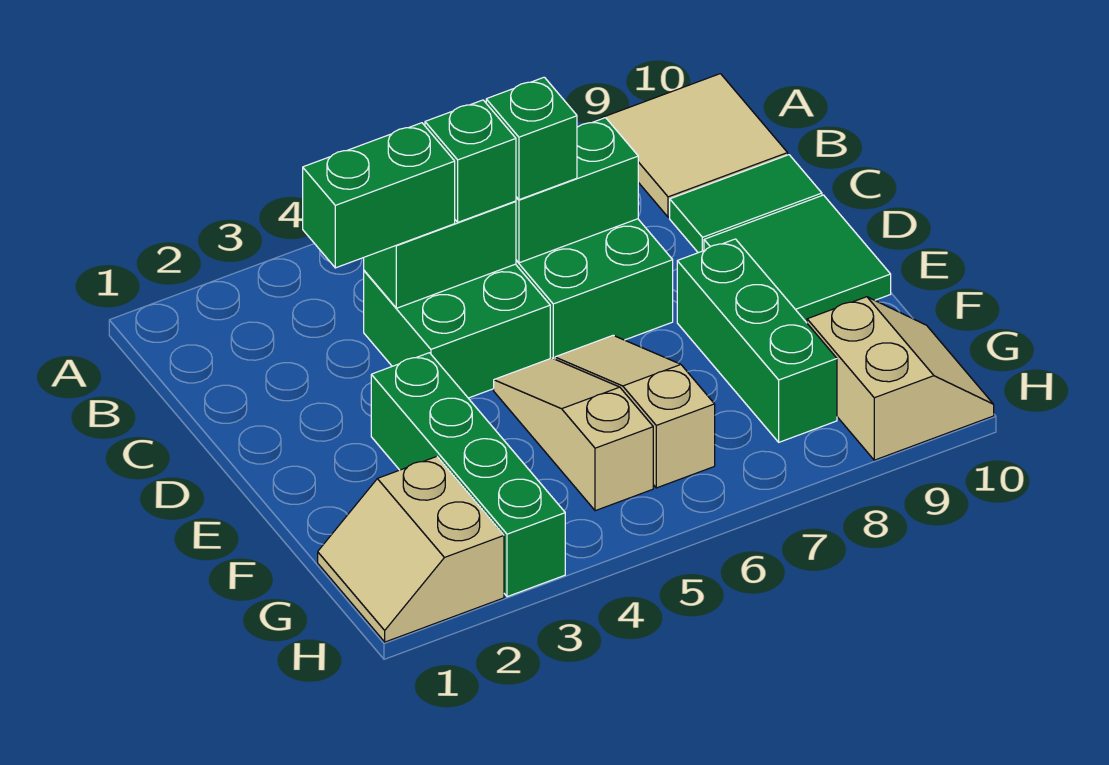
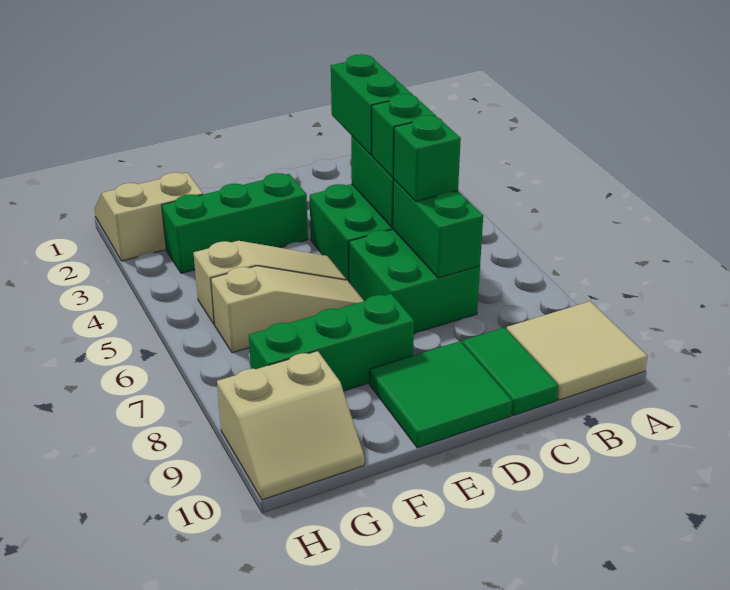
green brick E3:H3 level 1 -> green brick E3:G3 level 1

